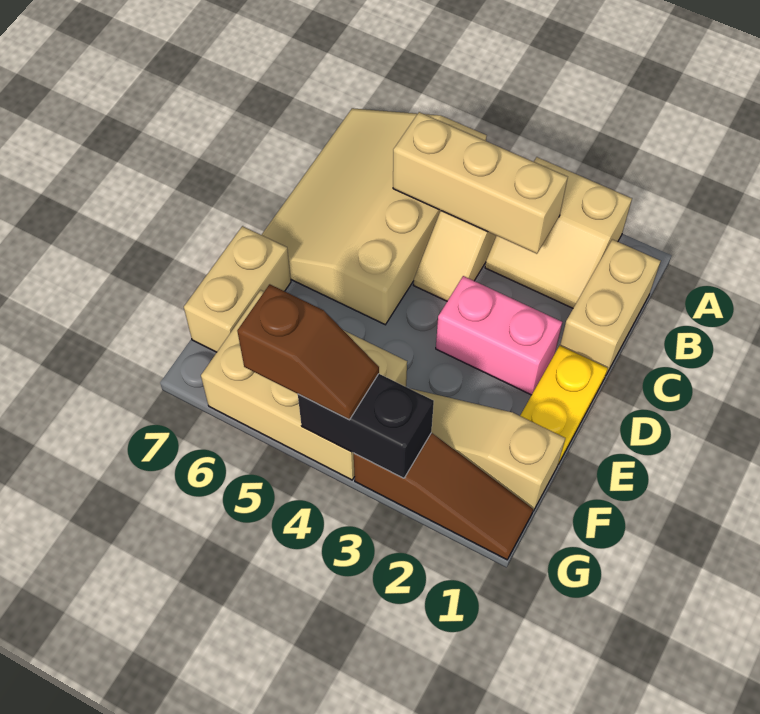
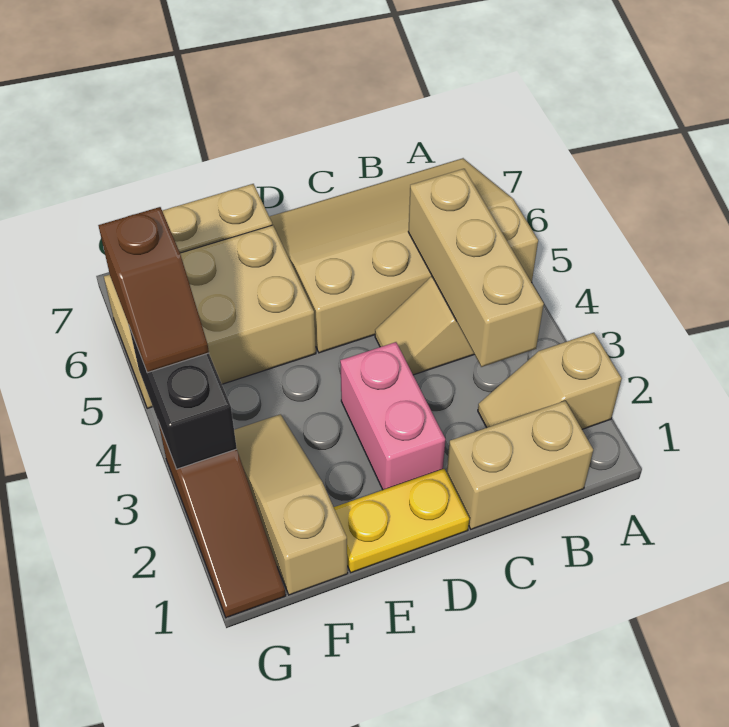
tan slope A2:B3 level 1 top A -> tan slope A2:B2 level 1 top A
tan brick F4:G6 level 1 -> tan brick E5:G6 level 1

